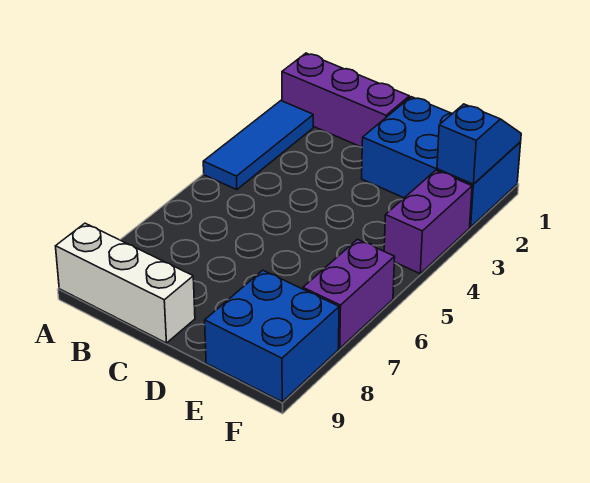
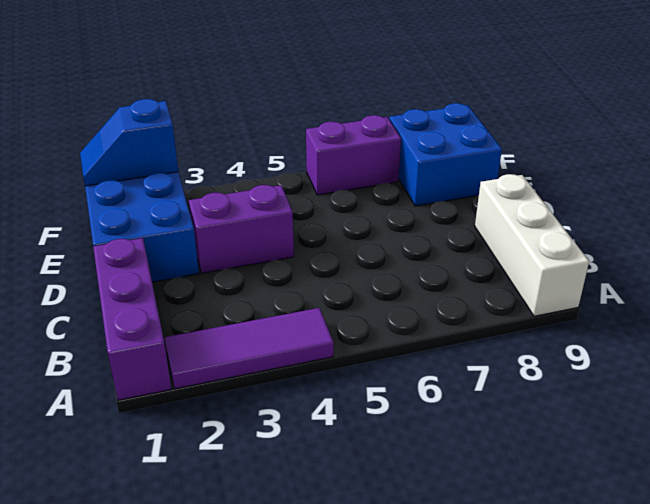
blue tile A2:A4 level 1 -> purple tile A2:A4 level 1
purple brick F3:F4 level 1 -> purple brick D3:D4 level 1

